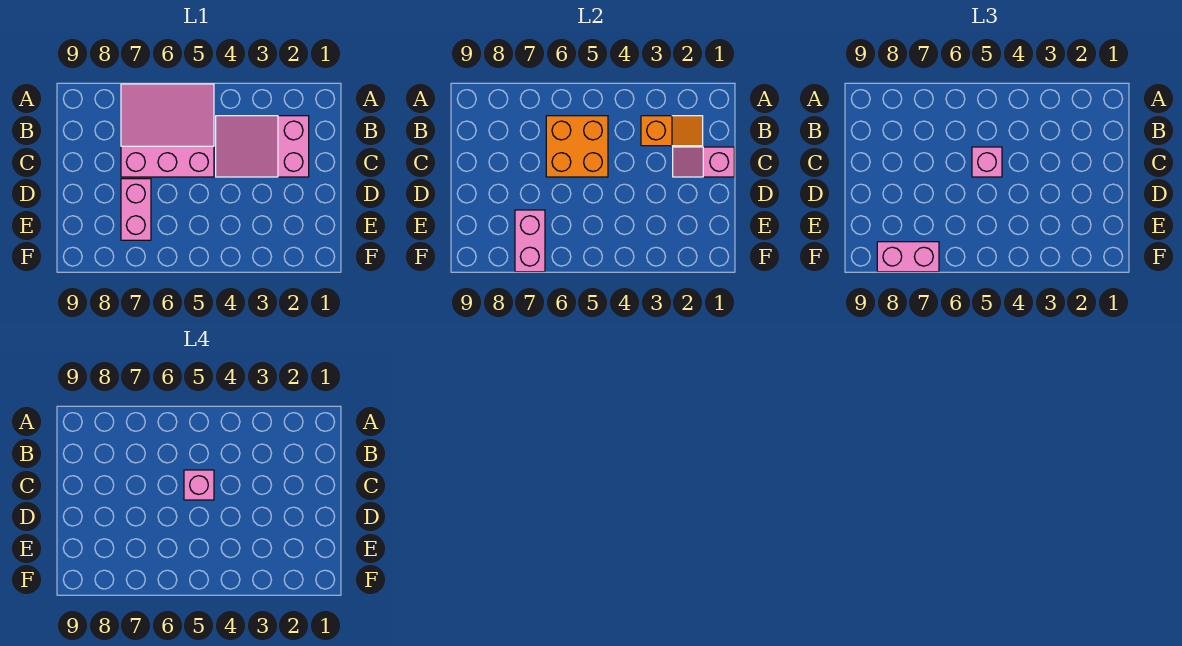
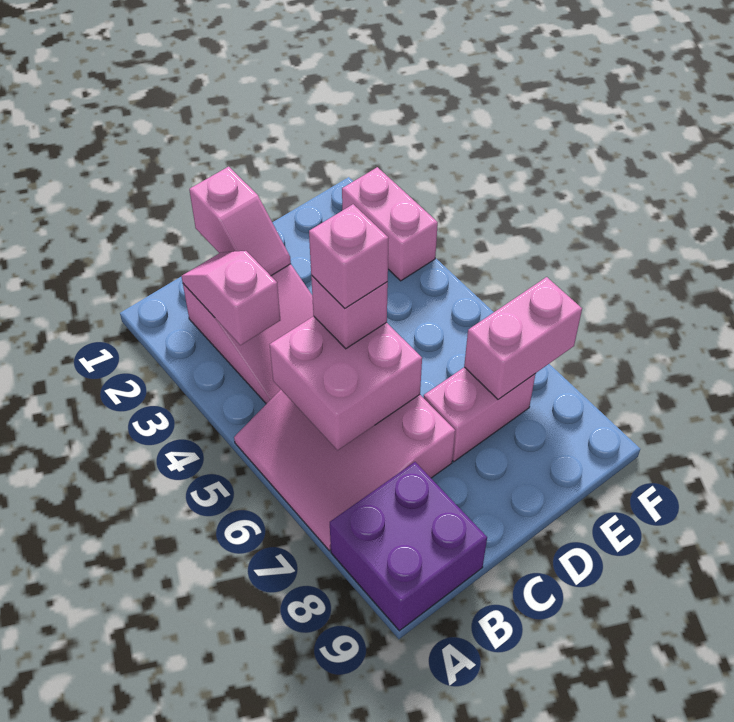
none -> purple brick A8:B9 level 1
orange slope B2:B3 level 2 top 3 -> pink slope B2:B3 level 2 top 3
orange brick B5:C6 level 2 -> pink brick B5:C6 level 2
pink brick F7:F8 level 3 -> pink brick F2:F3 level 1

